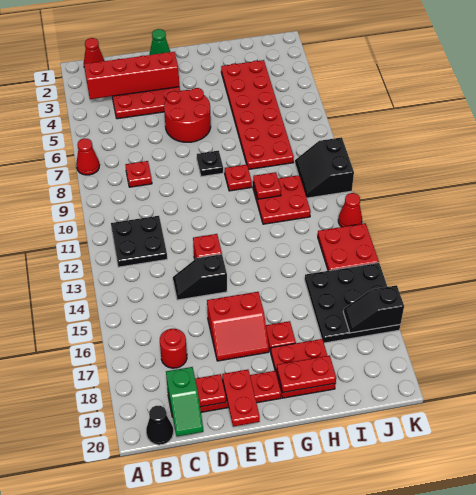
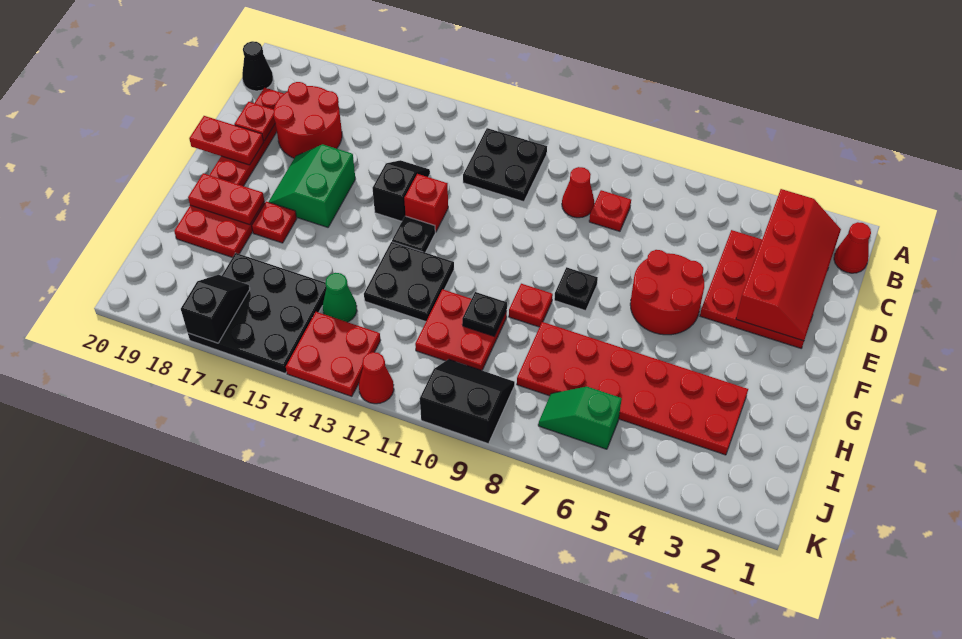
red cone A7 level 1 -> red cone C9 level 1
red round brick C17 level 1 -> red round brick C17:D18 level 1
green slope C19:C20 level 2 top 19 -> green slope J6:J7 level 1 top 6
green cone E1 level 1 -> green cone I14 level 1
red slope E16:F17 level 1 top 16 -> green slope E16:F17 level 1 top 16
none -> black plate F13 level 1
none -> black plate G12:H13 level 1
red plate G19:H19 level 2 -> red plate G18:G19 level 2
red plate H10 level 2 -> black plate H10 level 2

